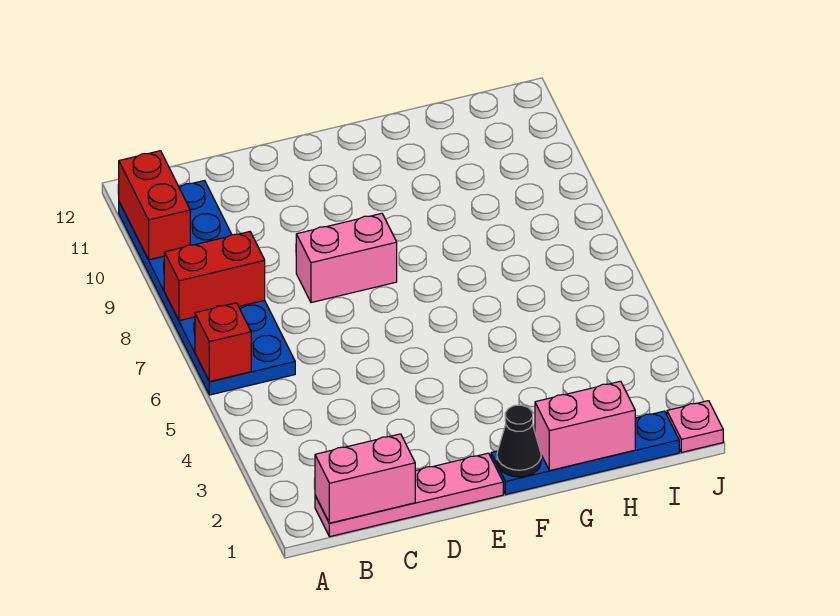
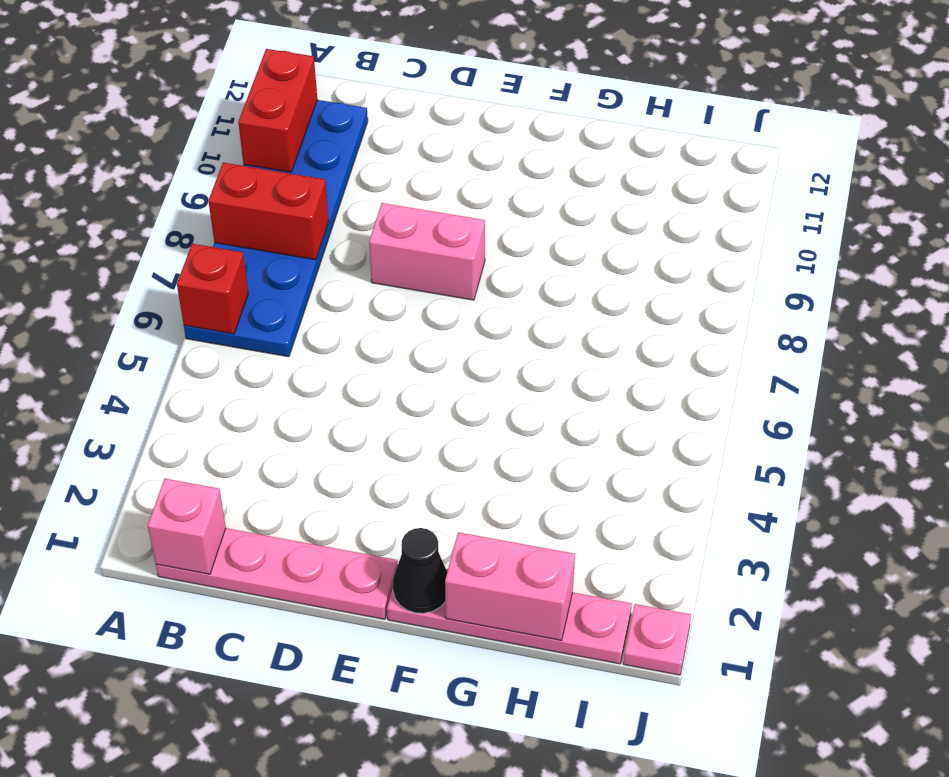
pink brick B1:C1 level 2 -> pink brick B1 level 2
blue plate F1:I1 level 1 -> pink plate F1:I1 level 1

